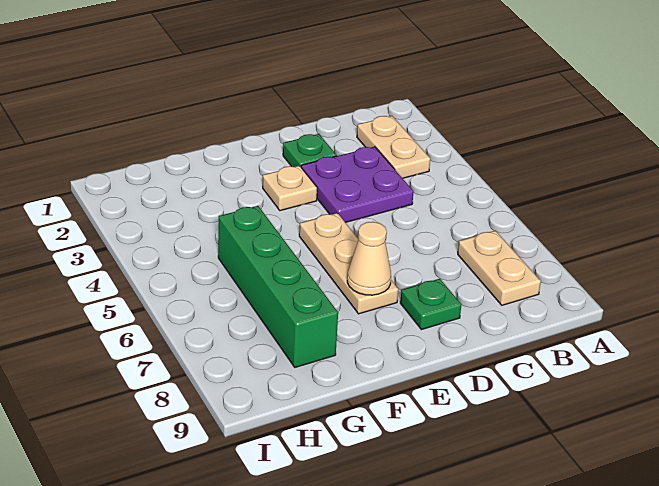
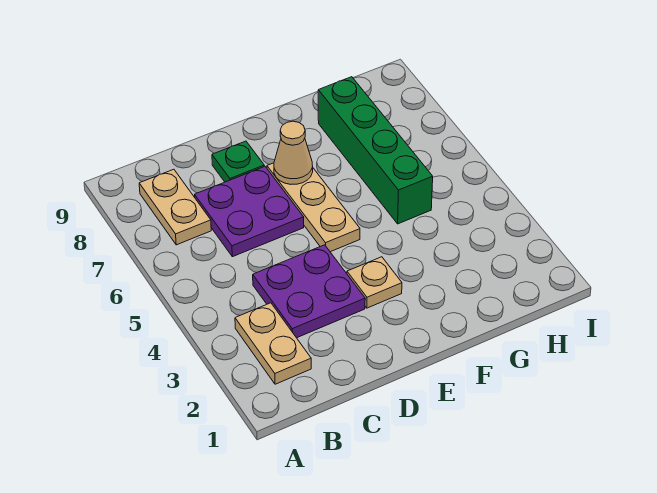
none -> purple plate C6:D7 level 1
green plate D2 level 1 -> none

